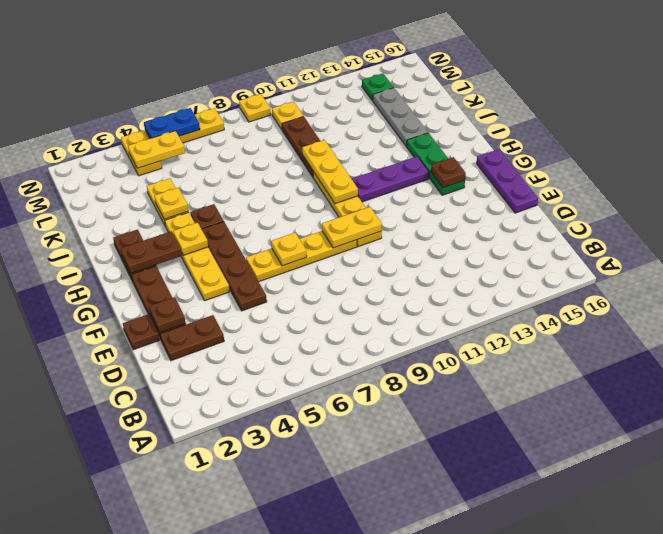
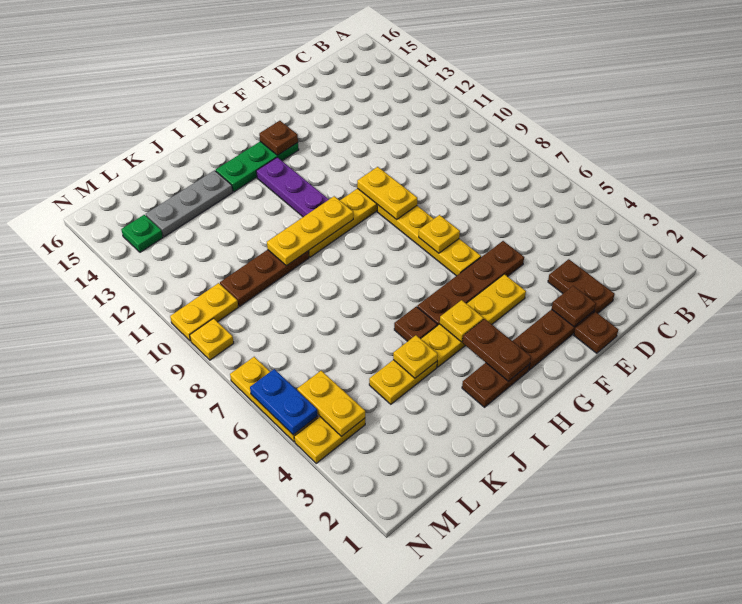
purple plate E16:G16 level 1 -> none
yellow plate M10 level 1 -> yellow plate M10:N10 level 1

